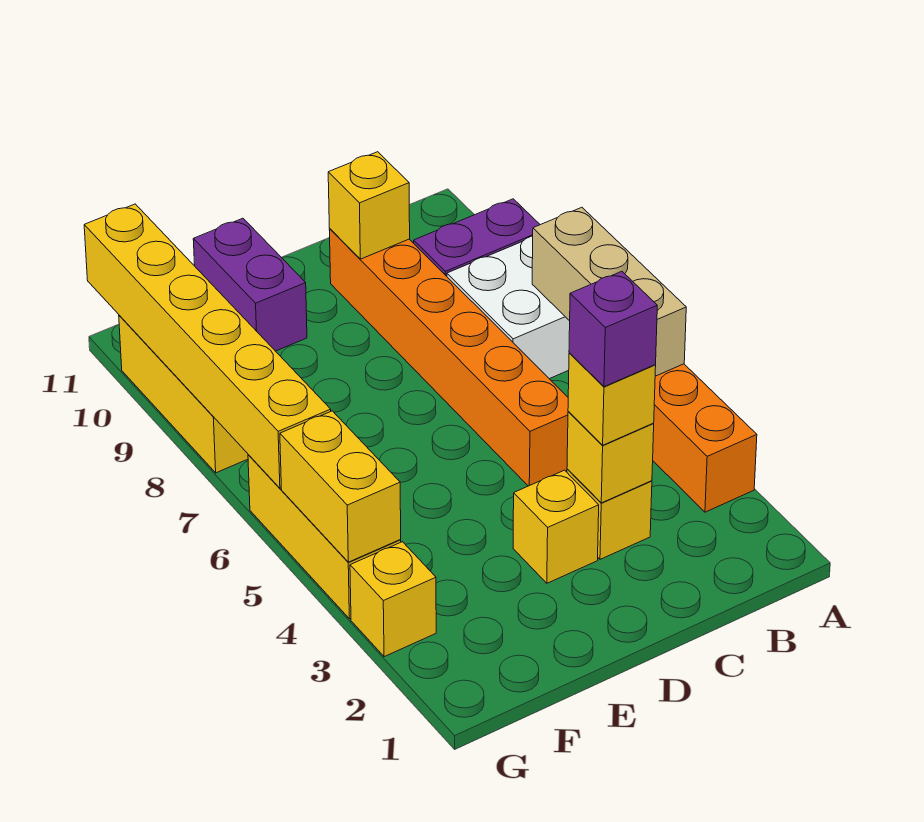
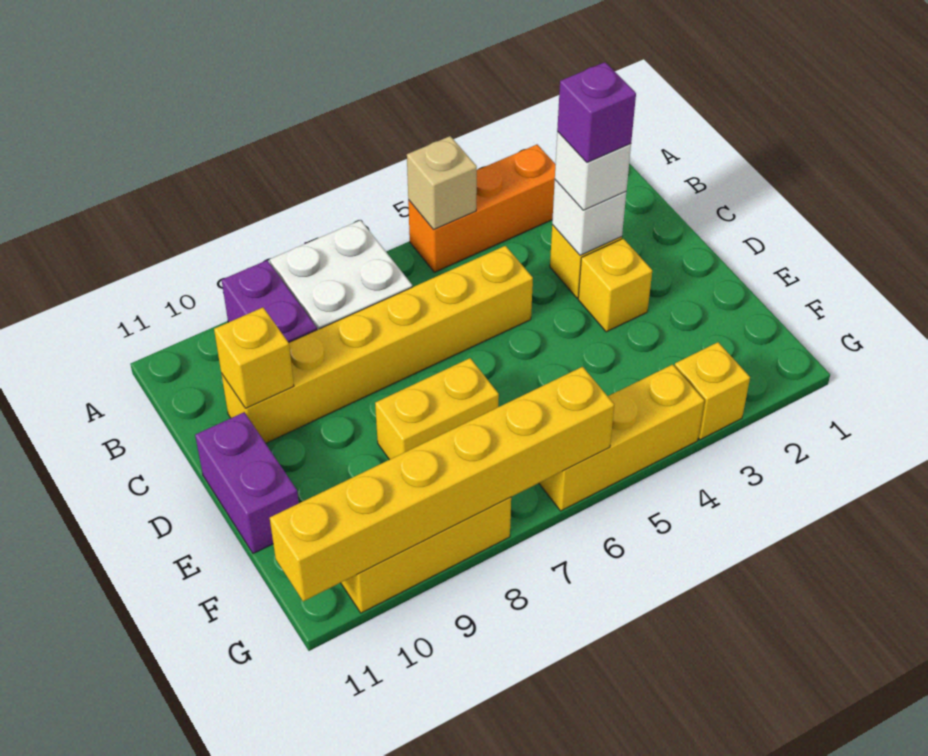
tan brick A5:A7 level 2 -> tan brick A5 level 2
yellow brick C3 level 2 -> white brick C3 level 2
yellow brick C3 level 3 -> white brick C3 level 3
orange brick C5:C10 level 1 -> yellow brick C5:C10 level 1
purple brick E10:E11 level 1 -> purple brick D11:E11 level 1
yellow brick G4:G5 level 2 -> yellow brick E7:E8 level 1

